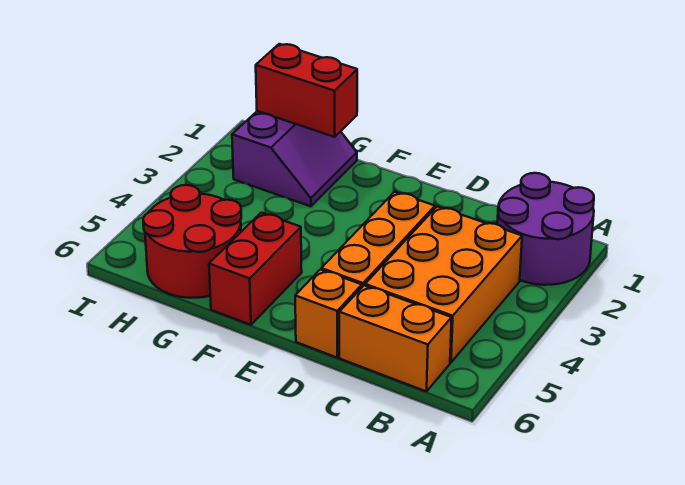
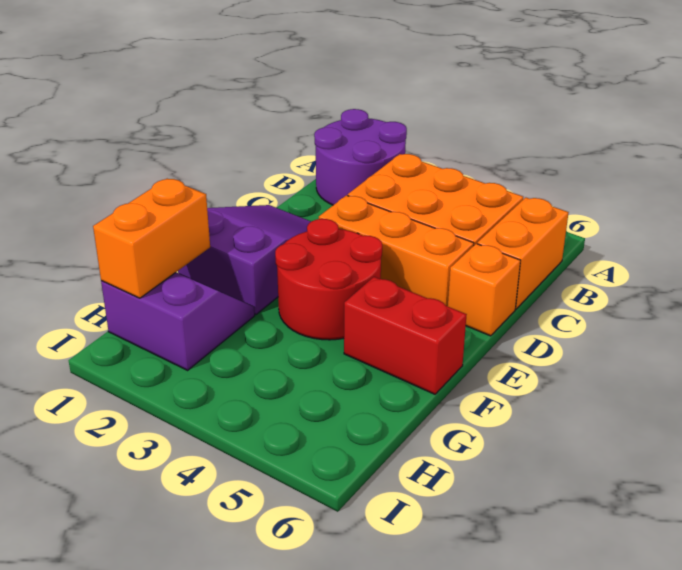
none -> purple slope D1:F2 level 1 top F
red brick G1:H1 level 2 -> orange brick G1:H1 level 2
red round brick G5:H6 level 1 -> red round brick E3:F4 level 1

